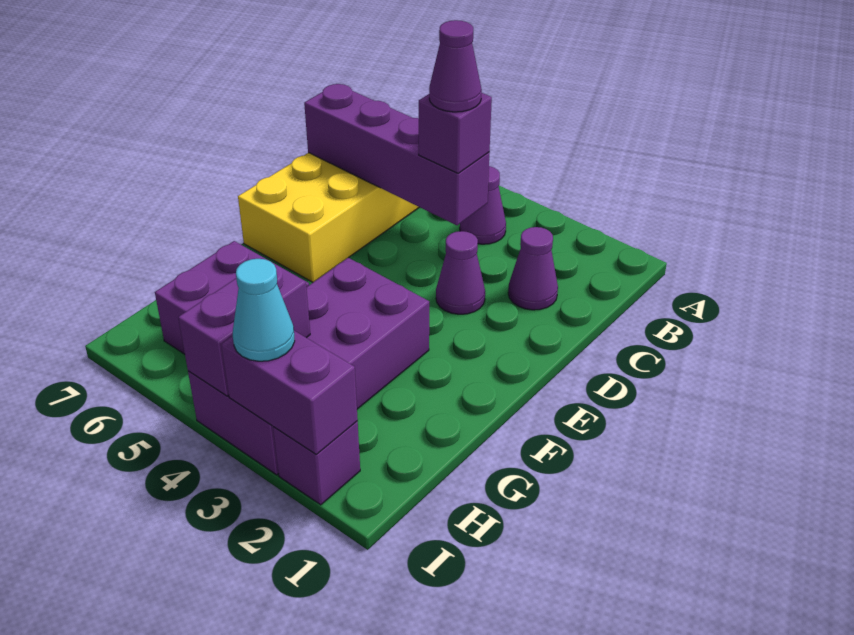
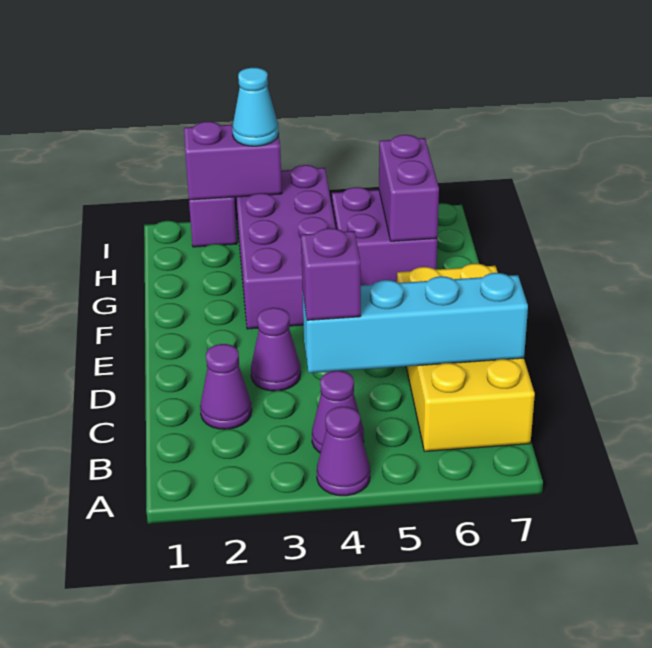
purple brick C4:C7 level 2 -> cyan brick C4:C7 level 2
purple cone C4 level 4 -> purple cone A4 level 1
purple brick H4:I4 level 2 -> purple brick G6:H6 level 2

